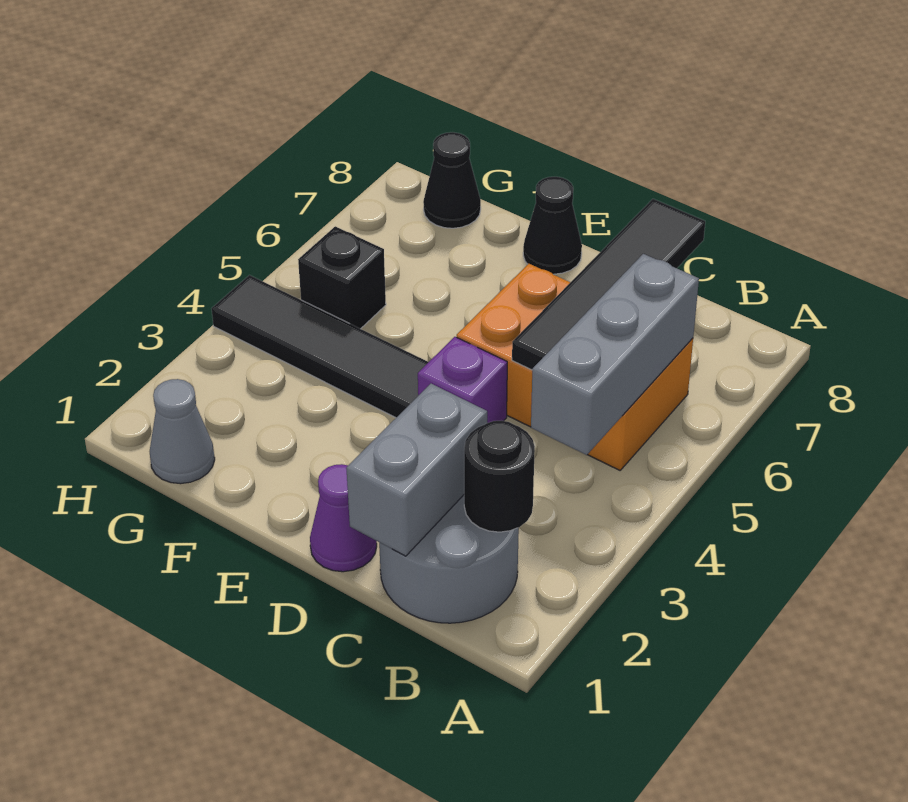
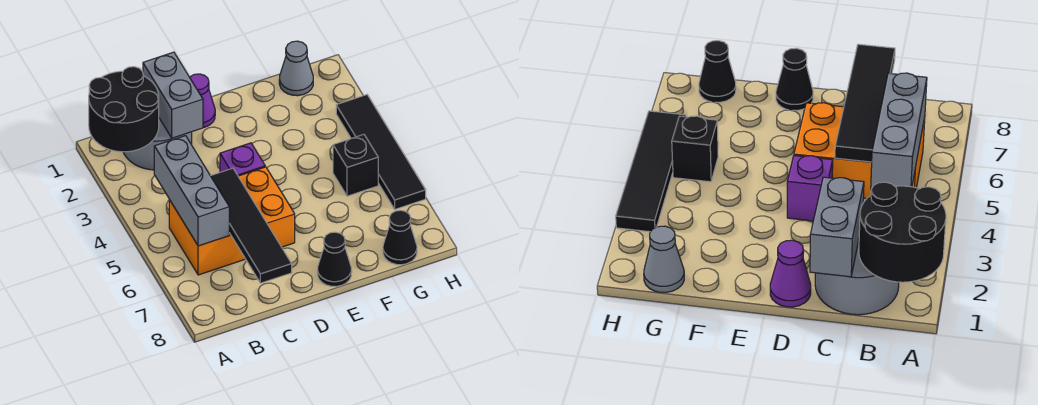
black round brick B2 level 2 -> black round brick A1:B2 level 2
black tile E4:H4 level 1 -> black tile H3:H6 level 1

